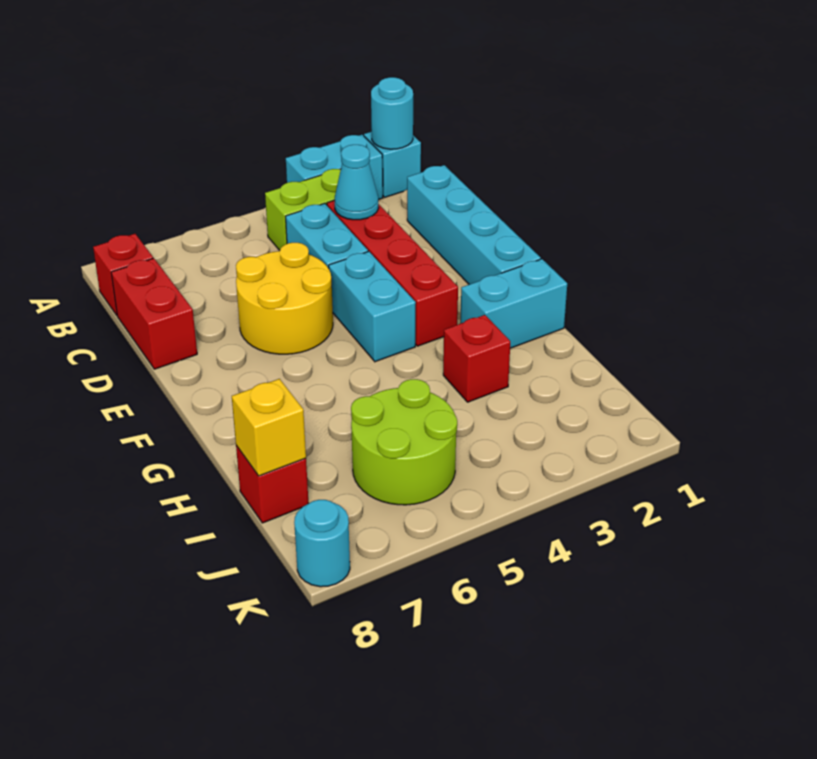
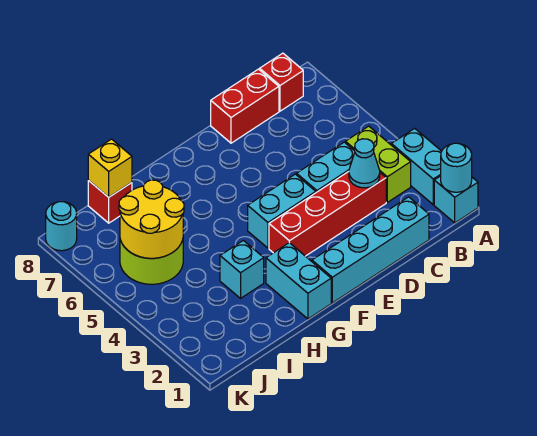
yellow round brick D5:E6 level 1 -> yellow round brick I5:J6 level 2
red brick H3 level 1 -> cyan brick H3 level 1

